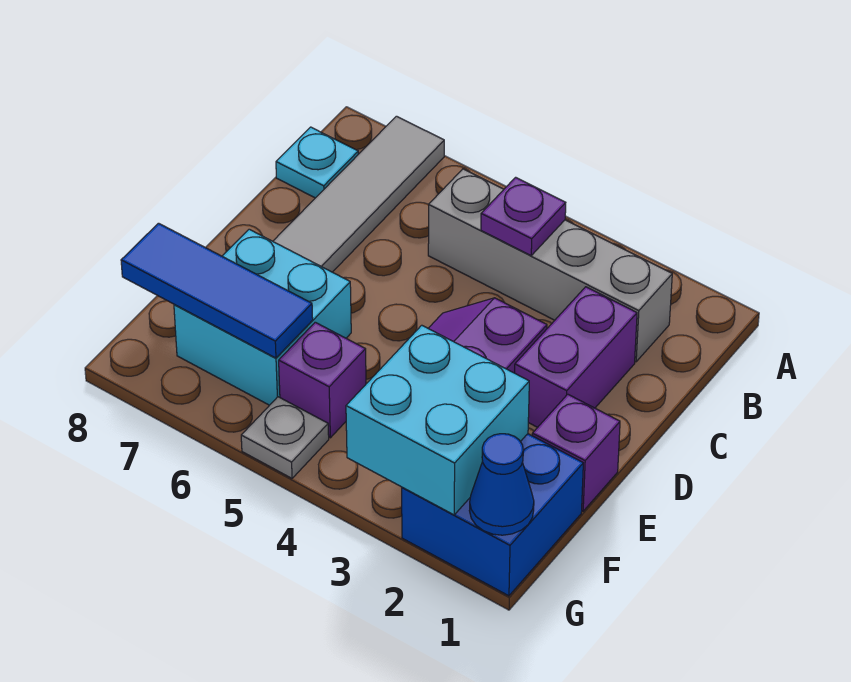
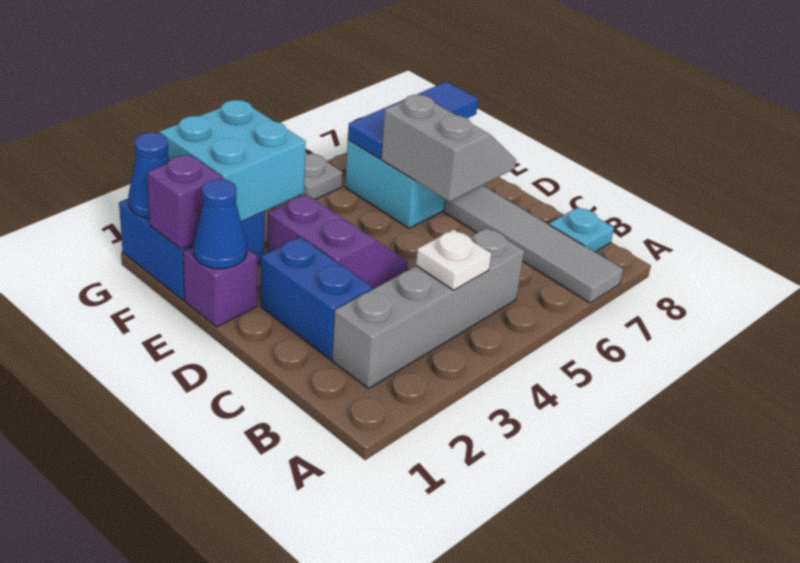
purple plate B4 level 2 -> white plate B4 level 2
purple brick C2:D2 level 1 -> blue brick C2:D2 level 1
none -> grey slope D6:E7 level 2 top 6
none -> blue cone E1 level 2
purple brick F5 level 1 -> purple brick F1 level 2

